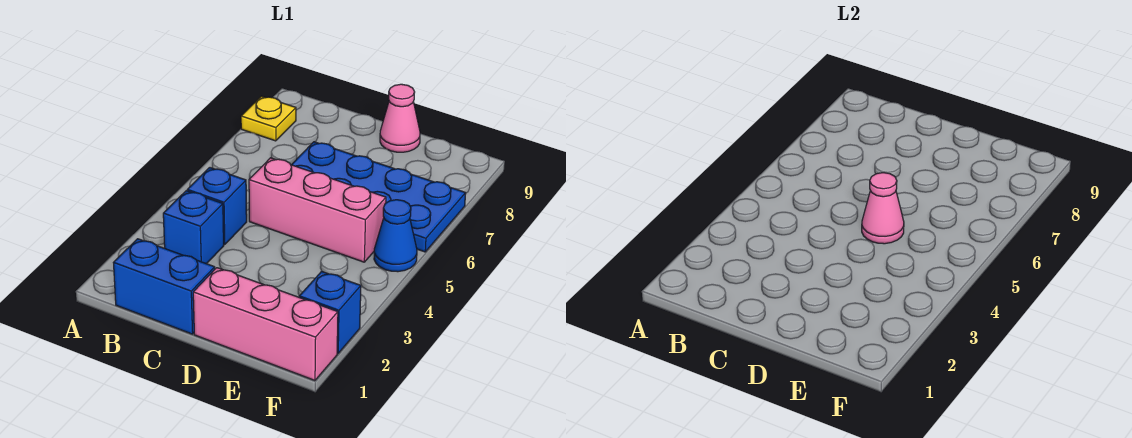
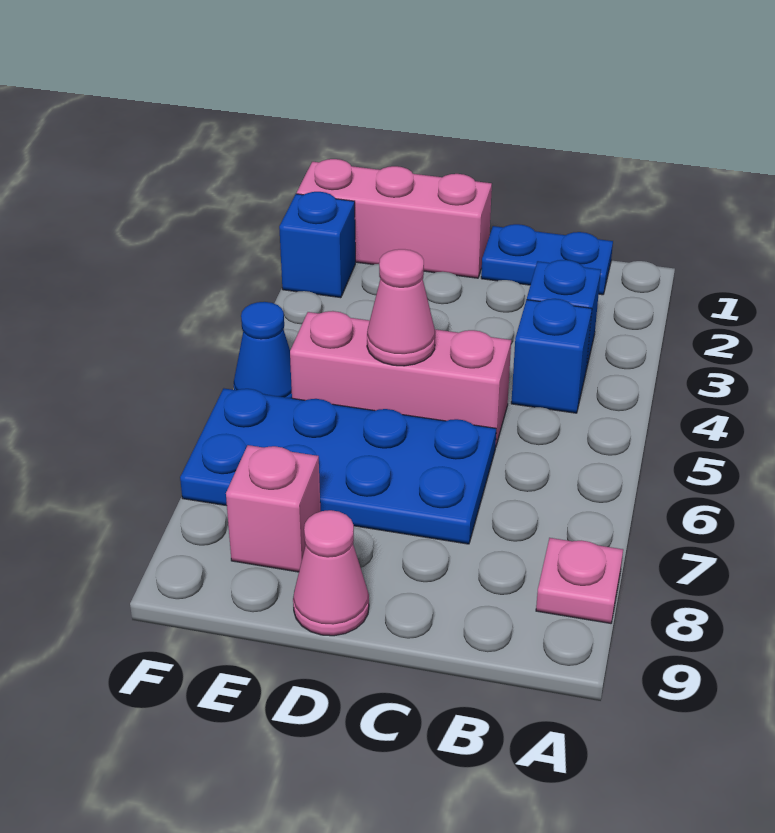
yellow plate A8 level 1 -> pink plate A8 level 1
blue brick B1:C1 level 1 -> blue plate B1:C1 level 1
none -> pink brick E8 level 1

